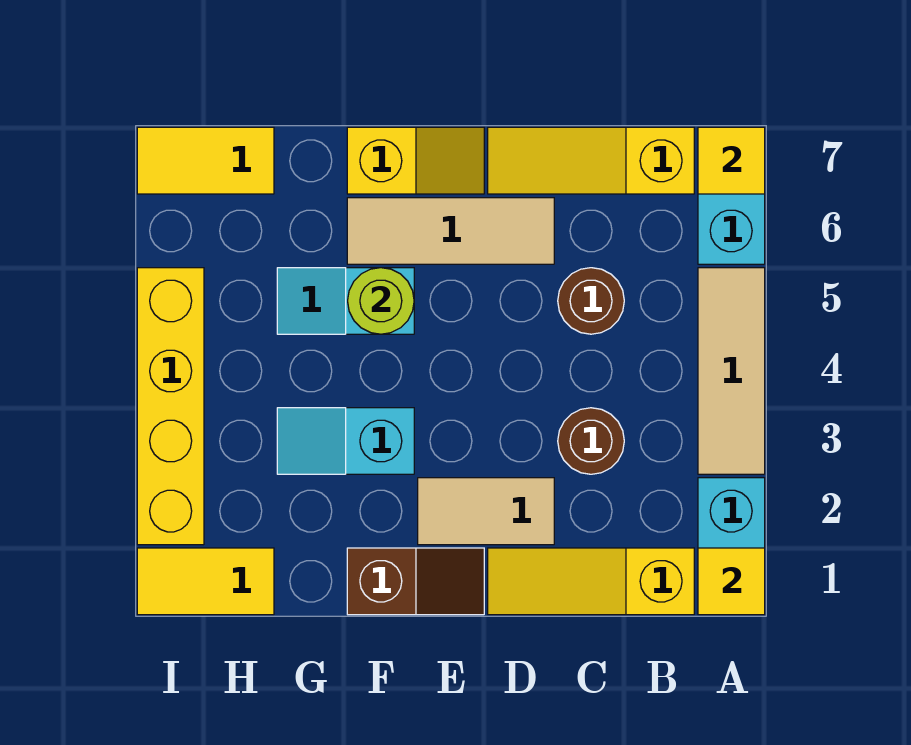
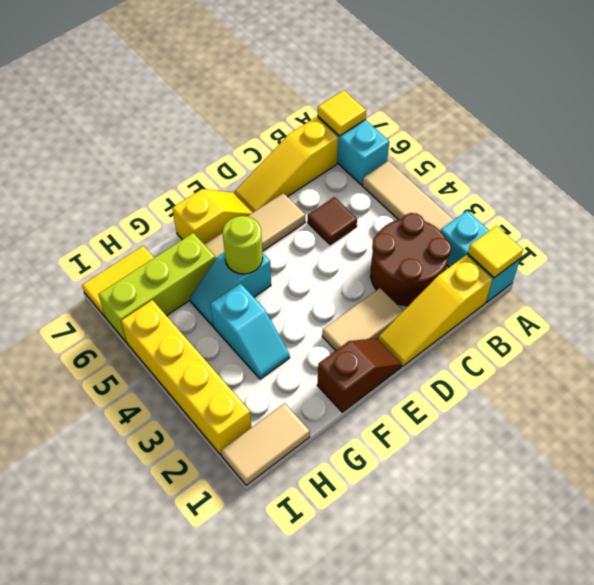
brown round brick C3 level 1 -> brown round brick B2:C3 level 1
brown round brick C5 level 1 -> brown tile C5 level 1
cyan slope F3:G3 level 1 top F -> cyan slope G3:G4 level 1 top 4
none -> lime brick G6:I6 level 1
yellow tile H1:I1 level 1 -> tan tile H1:I1 level 1

